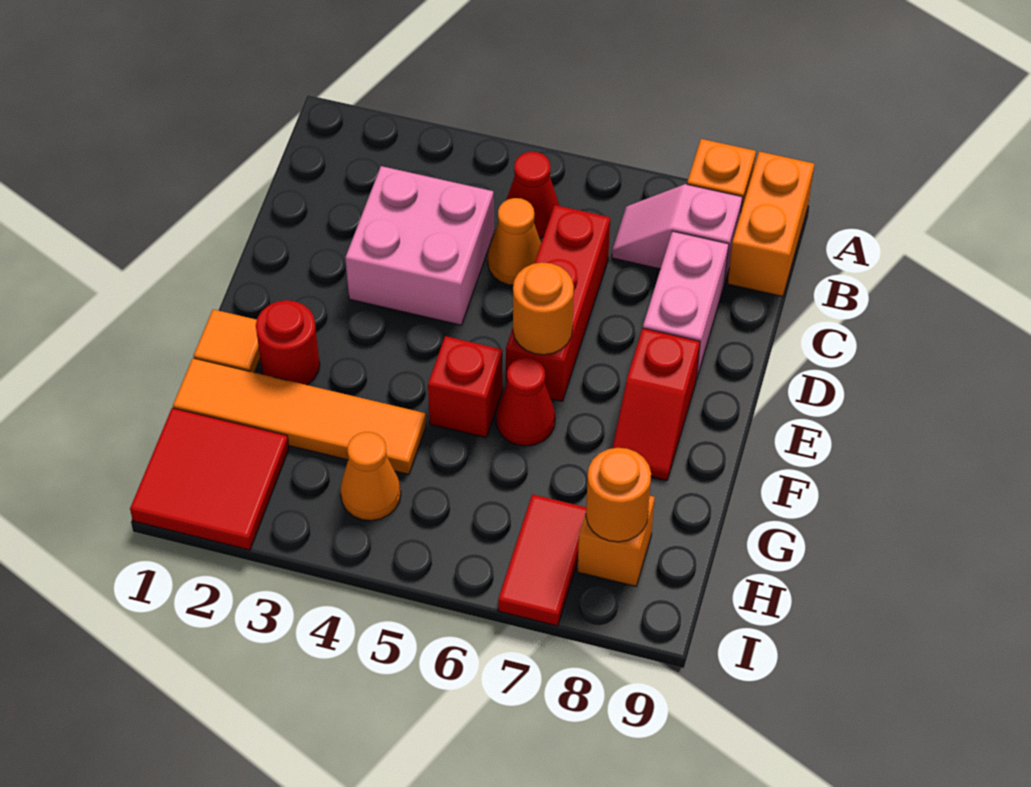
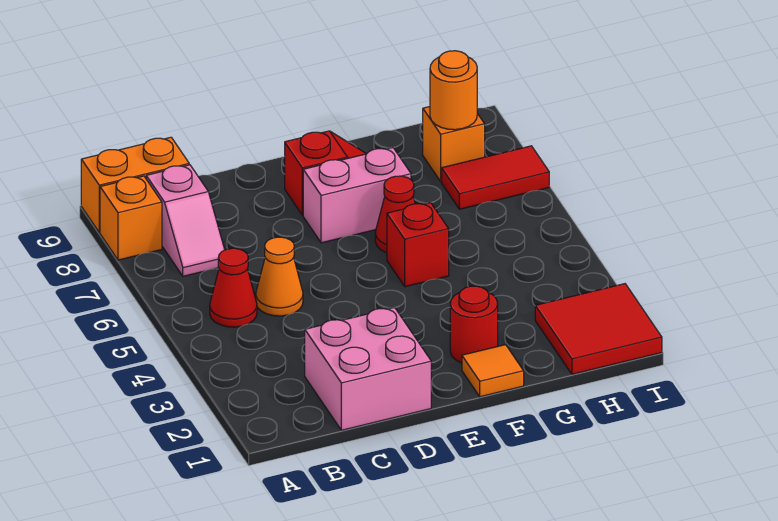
pink brick C3:D4 level 1 -> pink brick C1:D2 level 1
red brick C6:E6 level 1 -> none
pink brick C8:D8 level 1 -> pink brick E7:F7 level 1
orange round brick E6 level 2 -> none
orange tile G1:G4 level 1 -> none
orange cone H4 level 1 -> none

